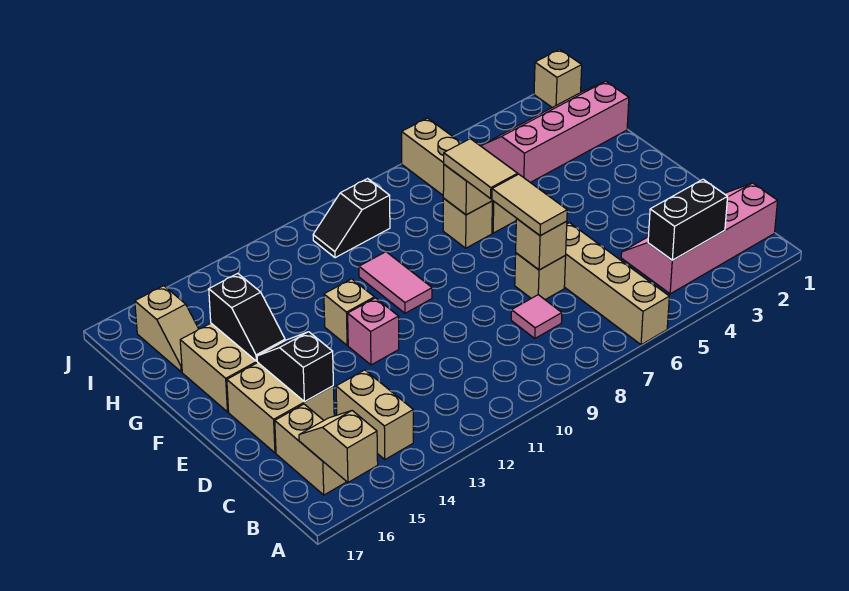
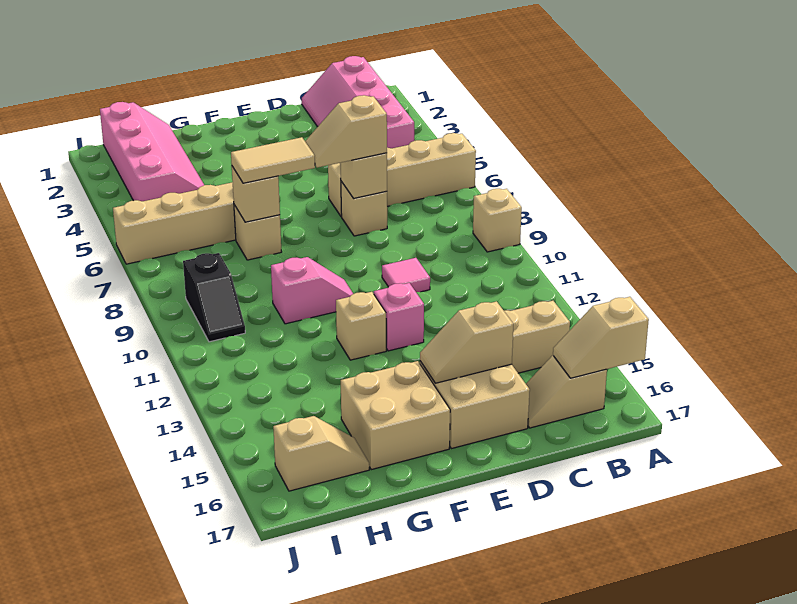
black brick B3:B4 level 2 -> none
tan brick B16:C16 level 1 -> tan slope B16:C16 level 1 top B
pink tile C8 level 1 -> pink tile D10 level 1
tan tile D7:E7 level 3 -> tan slope D7:E7 level 3 top D
black slope D15:E15 level 2 top D -> tan slope D15:E15 level 2 top D
pink tile F10:G10 level 1 -> pink slope F10:G10 level 1 top G
black slope F15:G15 level 2 top G -> none
pink slope H1:I4 level 1 top H -> pink slope H1:I4 level 1 top I
tan brick J1 level 1 -> tan brick A9 level 1

